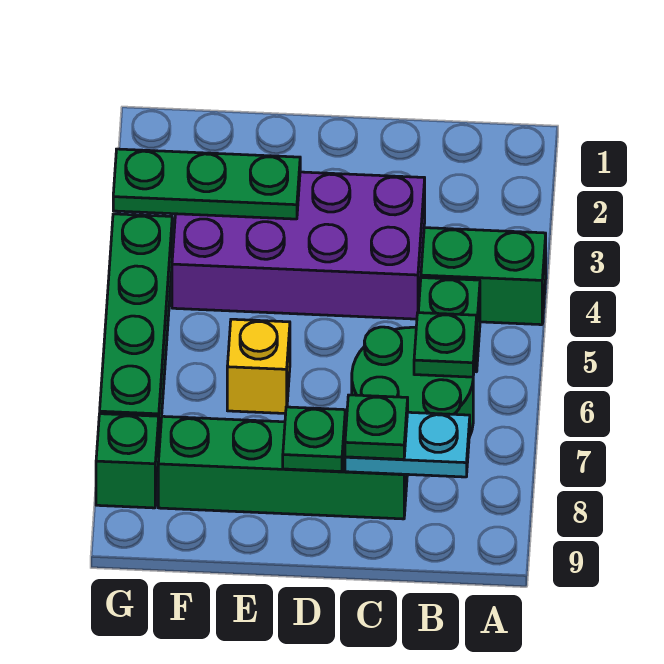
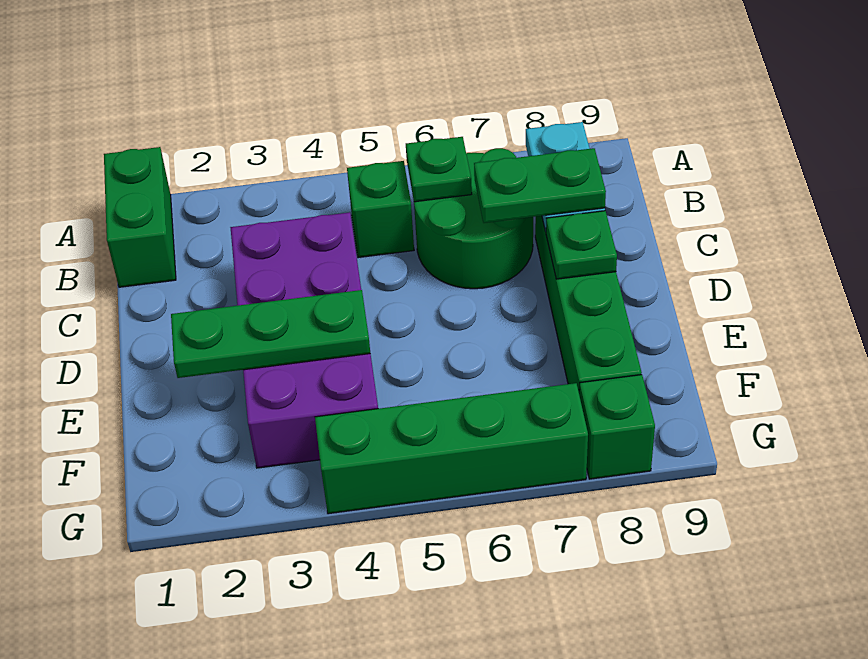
green brick A4:B4 level 1 -> green brick A1:B1 level 1
green plate C8 level 3 -> green plate C7:C8 level 3
green plate E3:G3 level 2 -> green plate E2:E4 level 2
yellow brick E6 level 1 -> none

